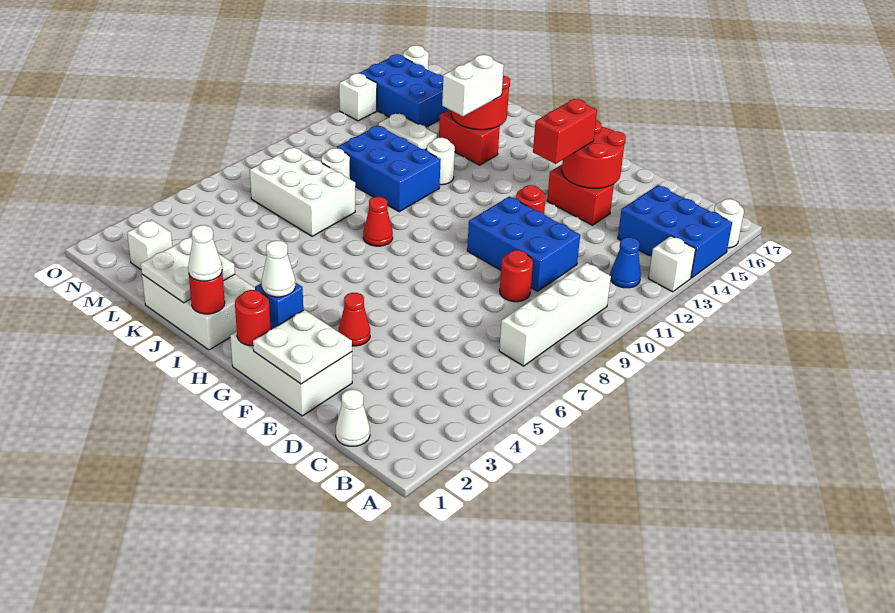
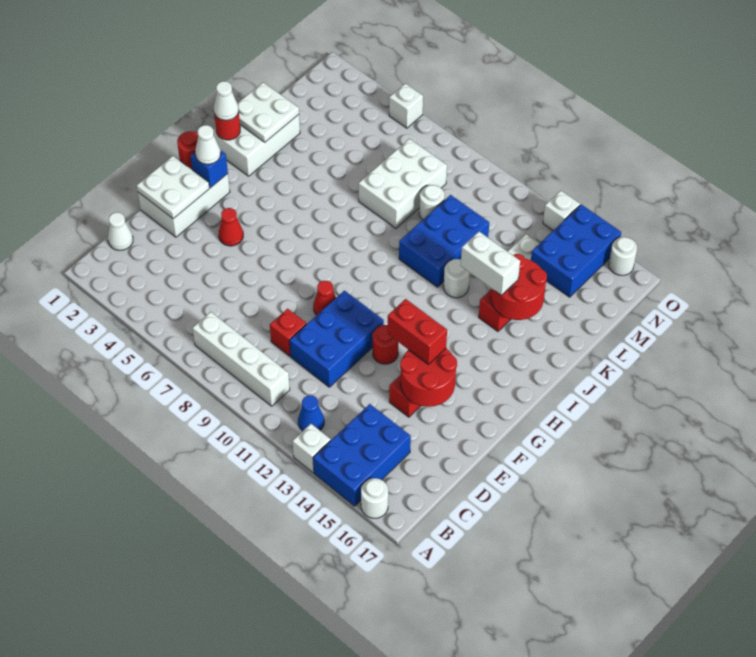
red round brick D9 level 1 -> red brick D9 level 1
red cone I8 level 1 -> red cone F9 level 1
white brick M2 level 1 -> white brick O5 level 1

